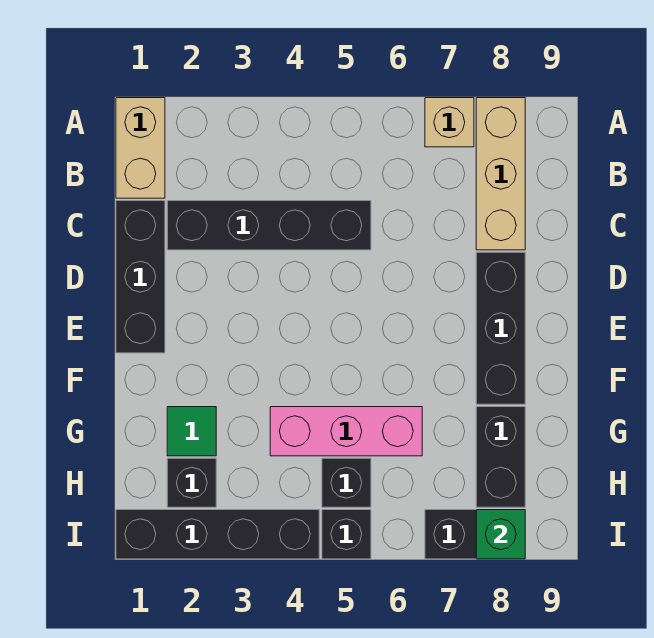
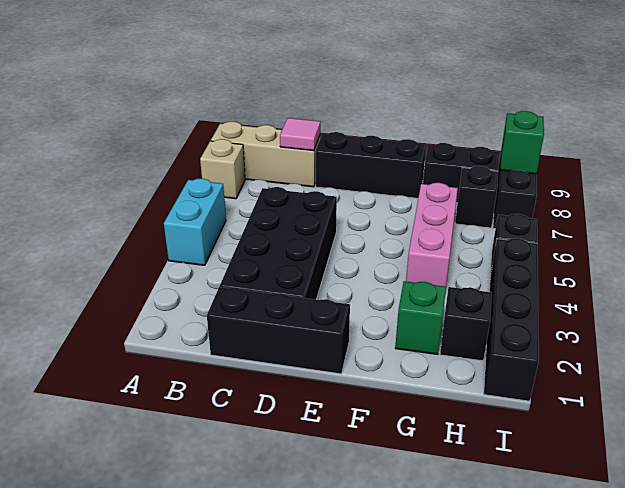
tan brick A1:B1 level 1 -> none
none -> cyan brick A4:A5 level 1
black brick C2:C5 level 1 -> black brick C2:D5 level 1
none -> pink tile C8 level 2
green tile G2 level 1 -> green brick G2 level 1
black brick H5 level 1 -> black brick H7 level 1

